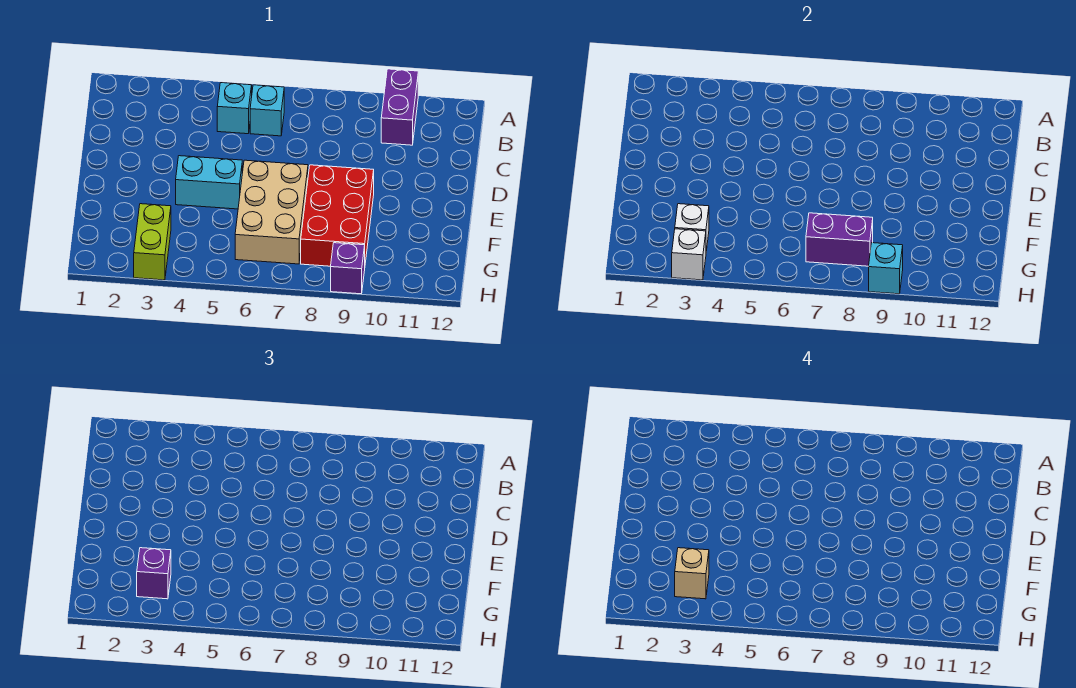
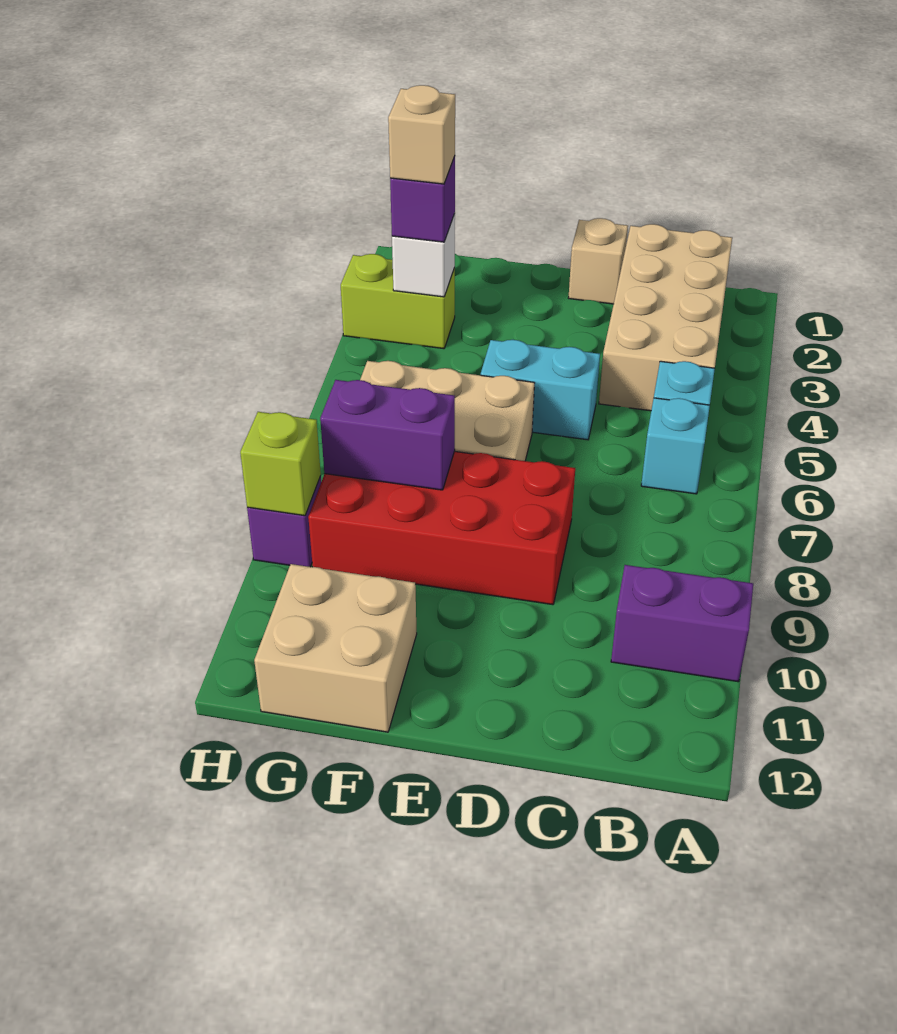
none -> tan brick B1:C4 level 1
none -> tan brick D1 level 1
cyan brick E4:E5 level 1 -> cyan brick D5:E5 level 1
red brick E8:G9 level 1 -> red brick D8:G9 level 1
none -> tan brick F11:G12 level 1
purple brick G7:G8 level 2 -> purple brick F8:G8 level 2
white brick H3 level 2 -> none
cyan brick H9 level 2 -> lime brick H9 level 2

